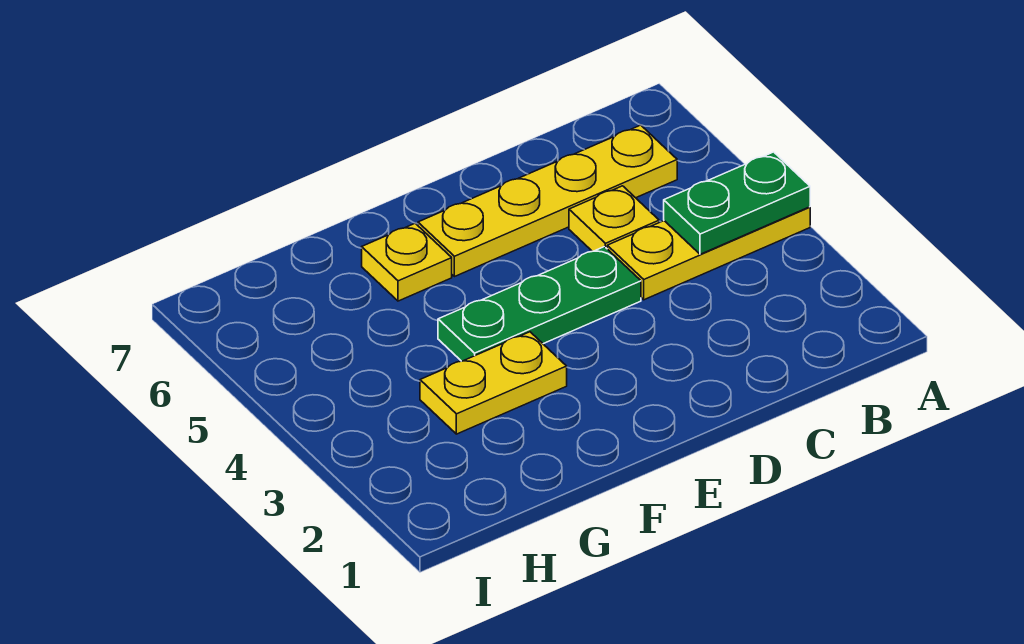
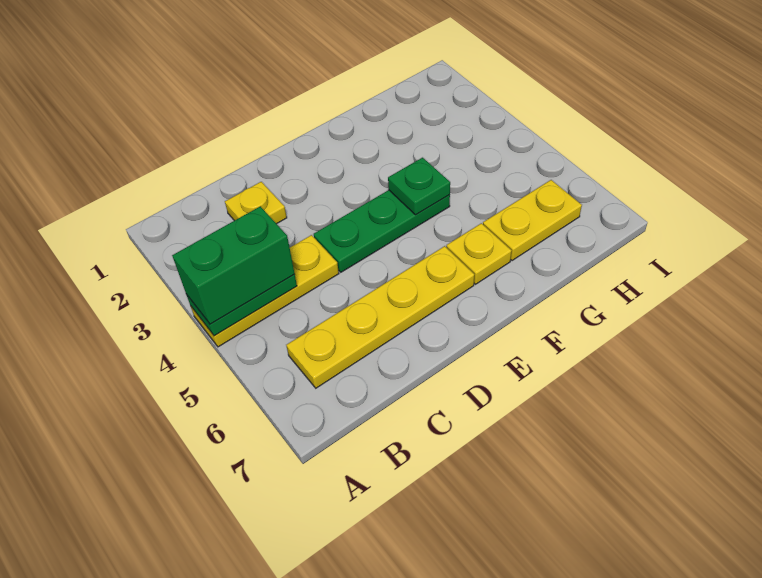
none -> green brick A4:B4 level 3
yellow plate C5 level 1 -> yellow plate C2 level 1
yellow plate F3:G3 level 1 -> yellow plate G6:H6 level 1
none -> green plate F4 level 2

